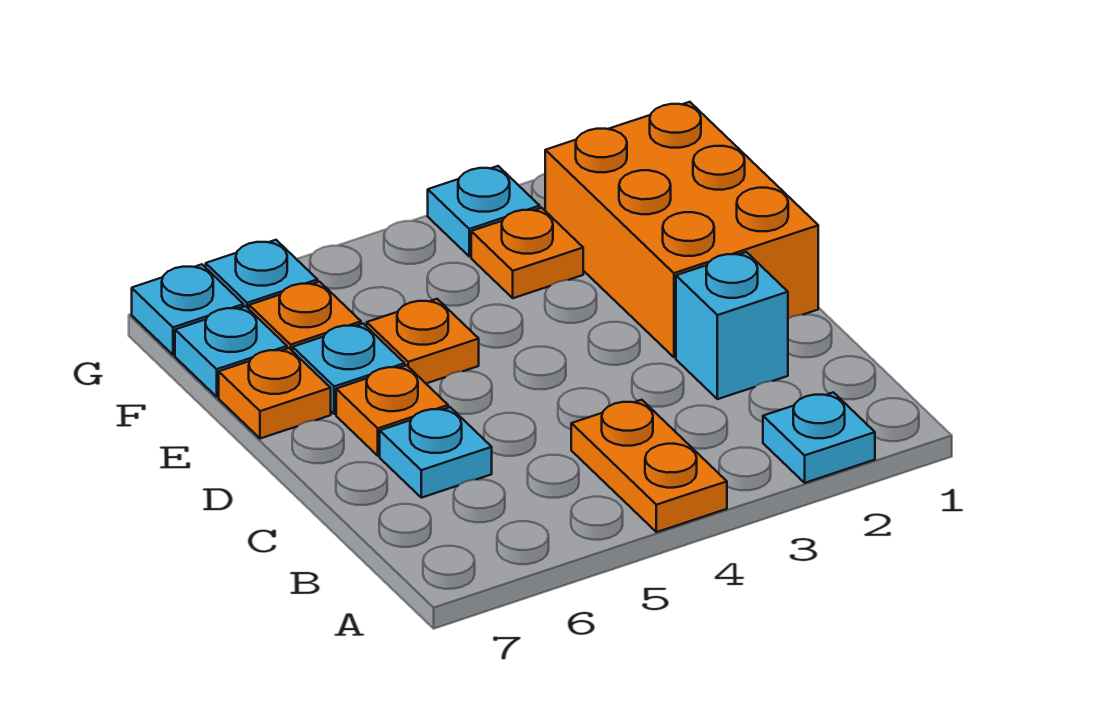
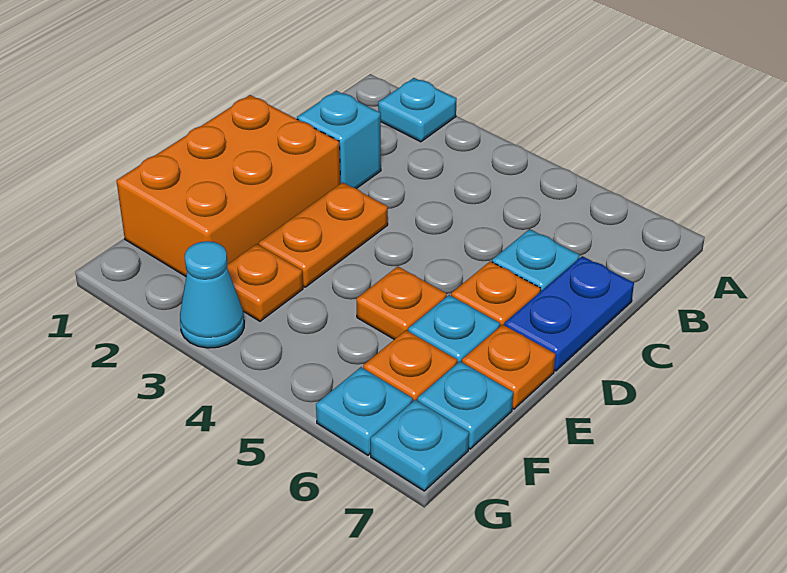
orange plate A4:B4 level 1 -> orange plate D3:E3 level 1
none -> blue plate C7:D7 level 1
cyan plate G3 level 1 -> cyan cone G3 level 1

